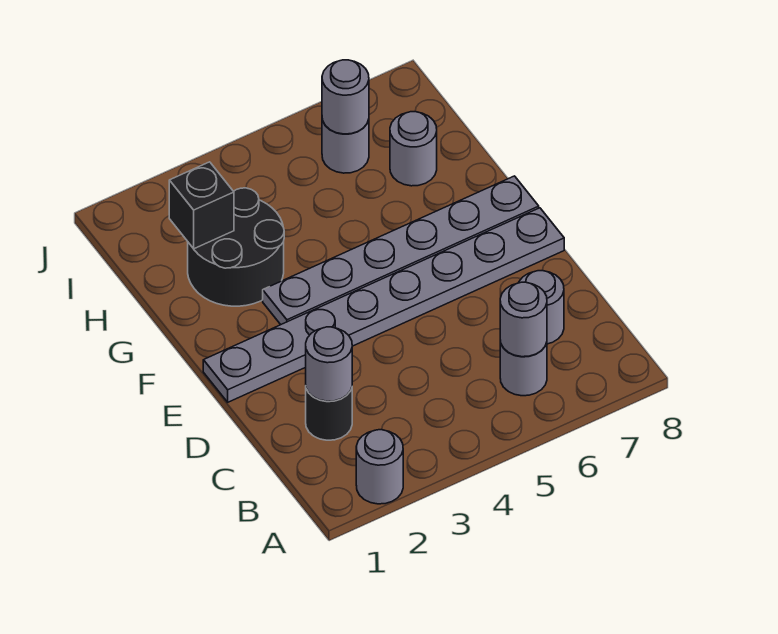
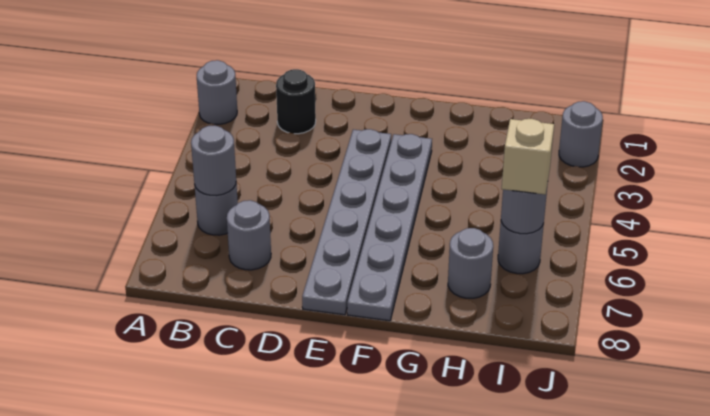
grey round brick C2 level 2 -> grey round brick J2 level 1
grey plate E1:E8 level 1 -> grey plate E3:E8 level 1
black round brick G2:H3 level 1 -> none
black brick H2 level 2 -> none
none -> tan brick I6 level 3

